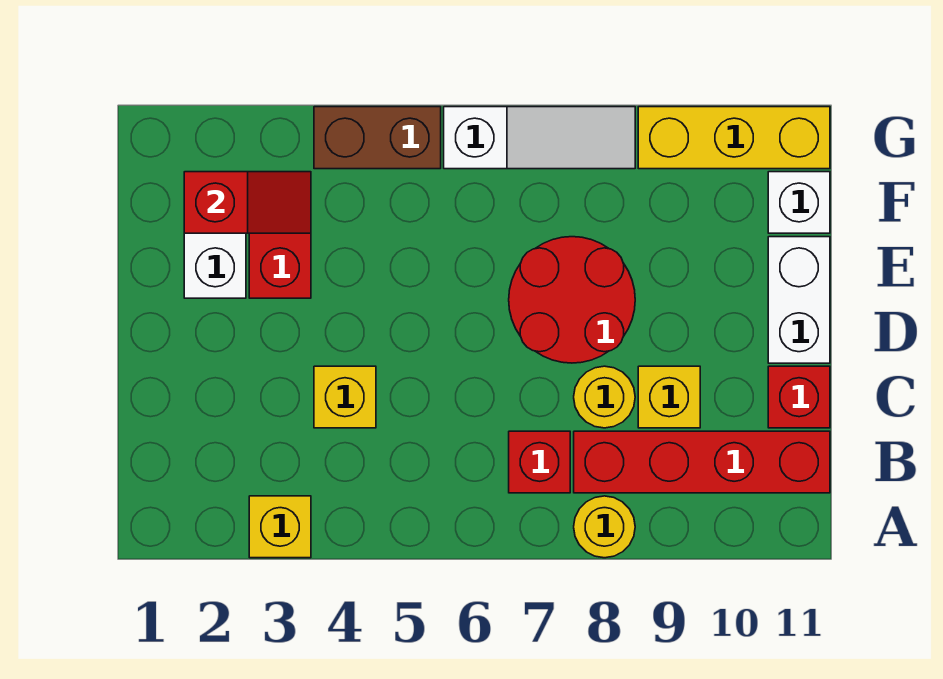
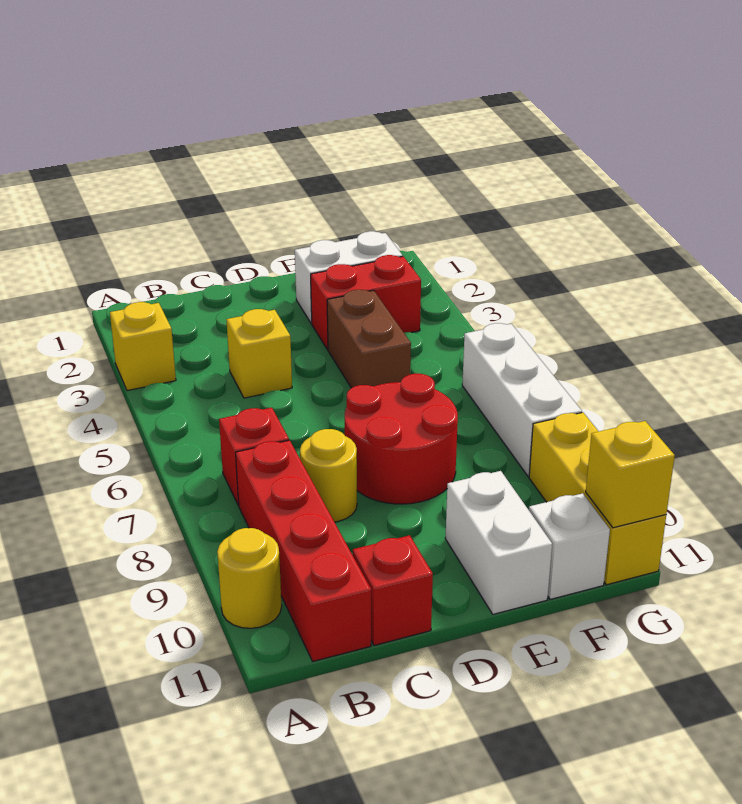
yellow round brick A8 level 1 -> yellow round brick A10 level 1
yellow brick C9 level 1 -> yellow brick G11 level 2
white brick D11:E11 level 1 -> white brick E10:E11 level 1
red slope F2:F3 level 2 top 2 -> none
brown brick G4:G5 level 1 -> brown brick E4:E5 level 1
white slope G6:G8 level 1 top 6 -> white brick G6:G8 level 1

